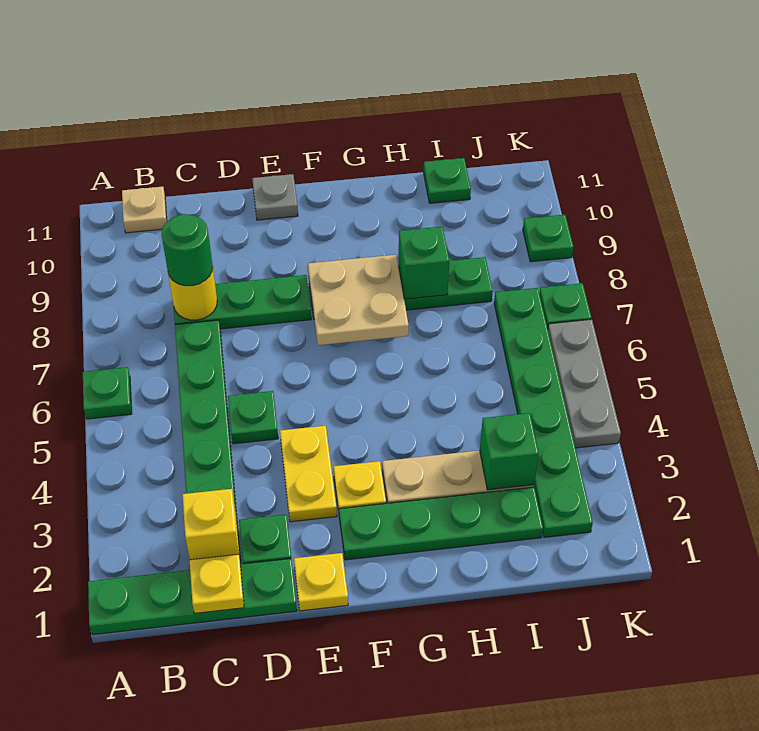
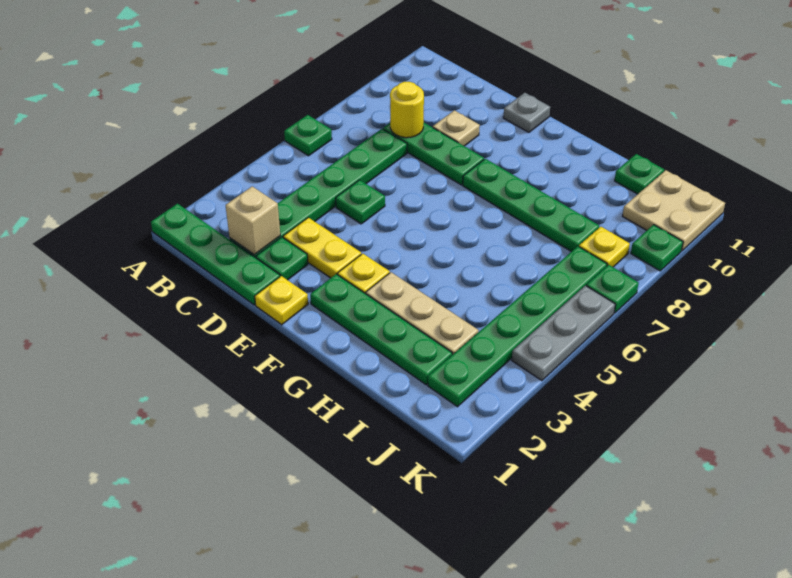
tan plate B11 level 1 -> tan plate D9 level 1
yellow plate C1 level 2 -> yellow plate J8 level 1
yellow brick C2 level 2 -> tan brick C2 level 2
green round brick C8 level 3 -> none
yellow plate E3:E4 level 1 -> yellow plate D3:E3 level 1
tan plate F7:G8 level 2 -> tan plate J10:K11 level 1
green brick H8 level 2 -> none
green brick I3 level 2 -> none

